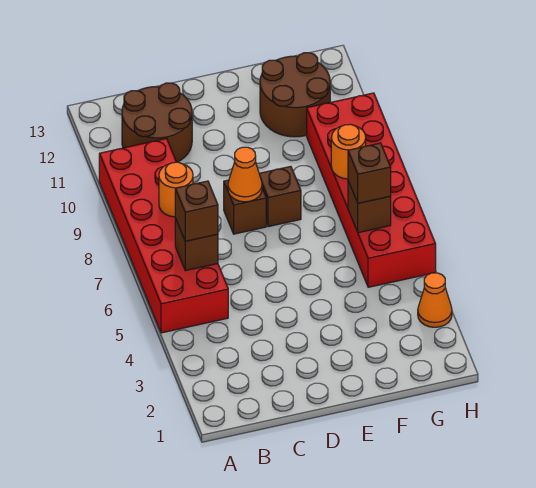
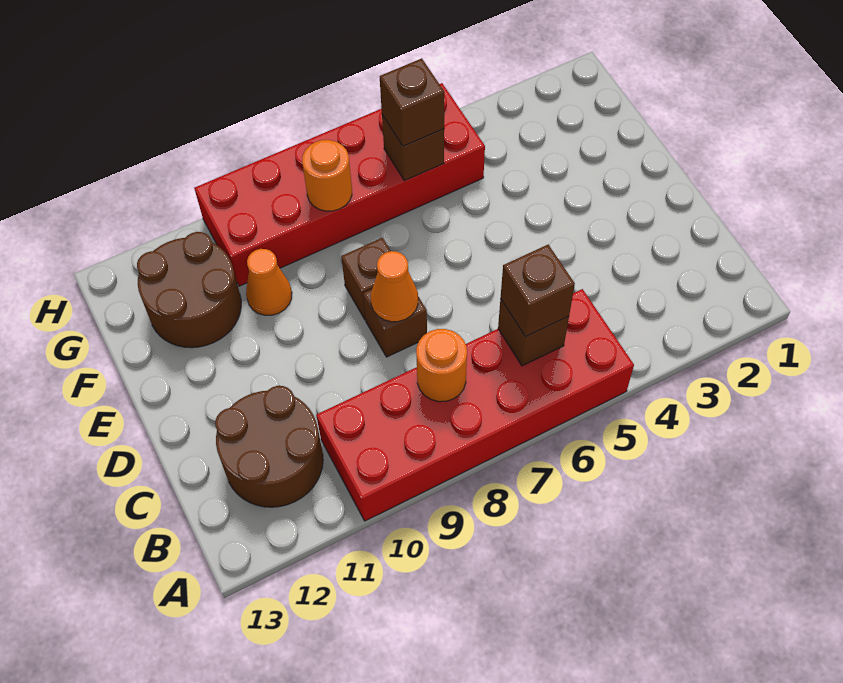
orange cone H3 level 1 -> orange cone F10 level 1

